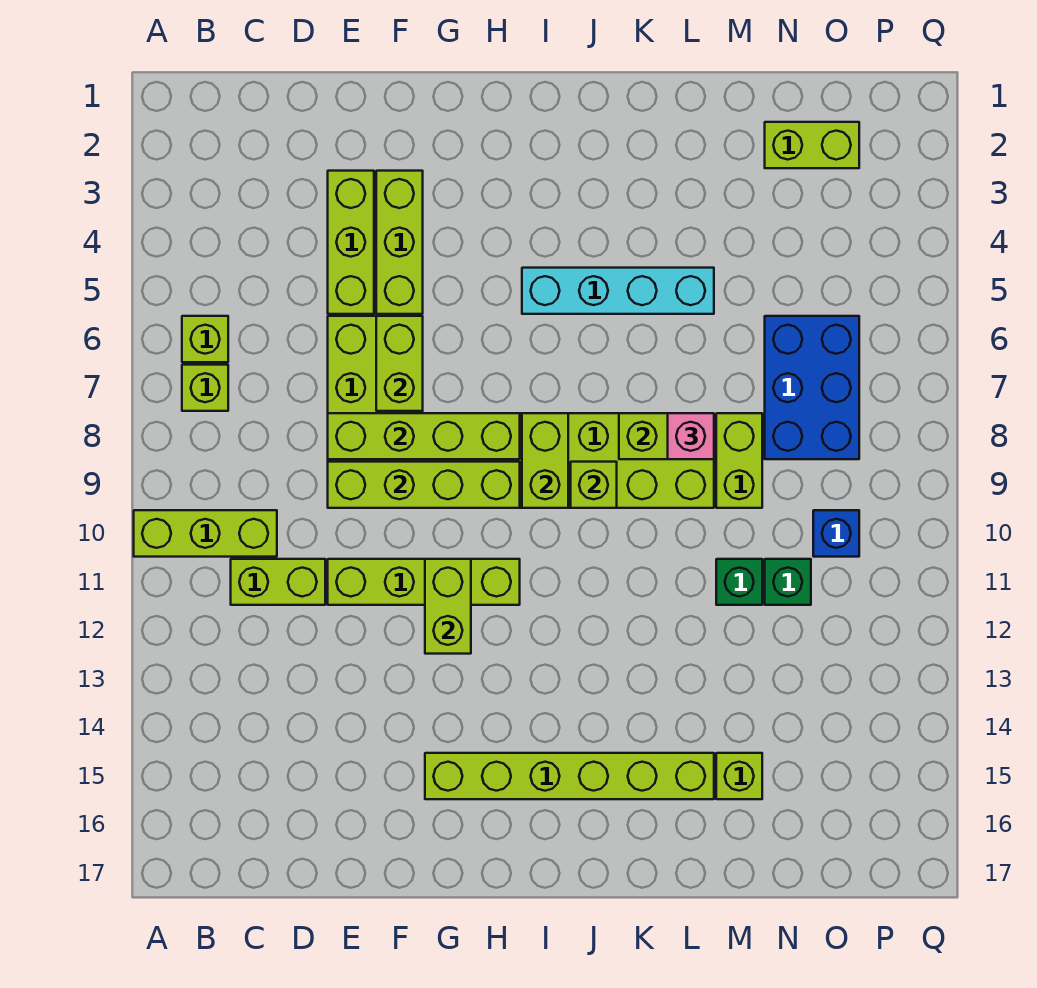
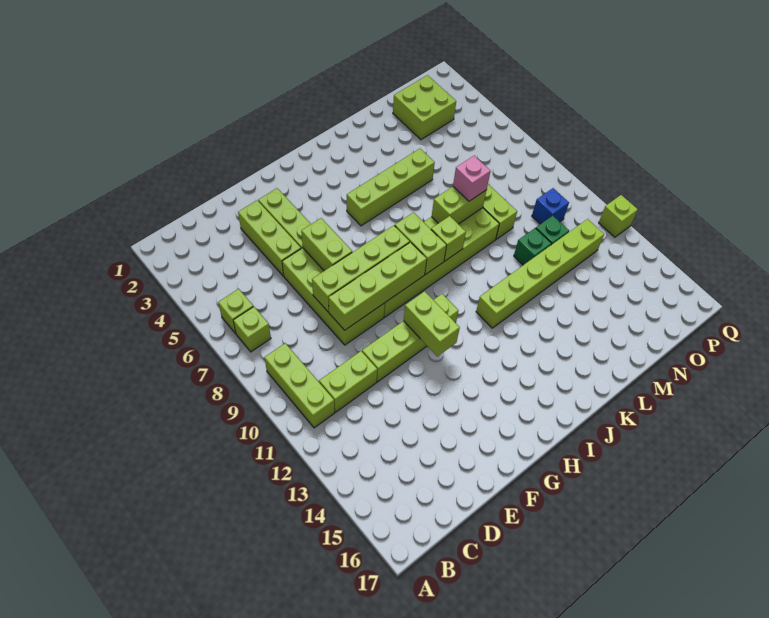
lime brick A10:C10 level 1 -> lime brick B9:B11 level 1
lime brick G15:L15 level 1 -> lime brick J12:O12 level 1
cyan brick I5:L5 level 1 -> lime brick I5:L5 level 1
lime brick M15 level 1 -> lime brick Q12 level 1
lime brick N2:O2 level 1 -> lime brick N2:O3 level 1
blue brick N6:O8 level 1 -> none

